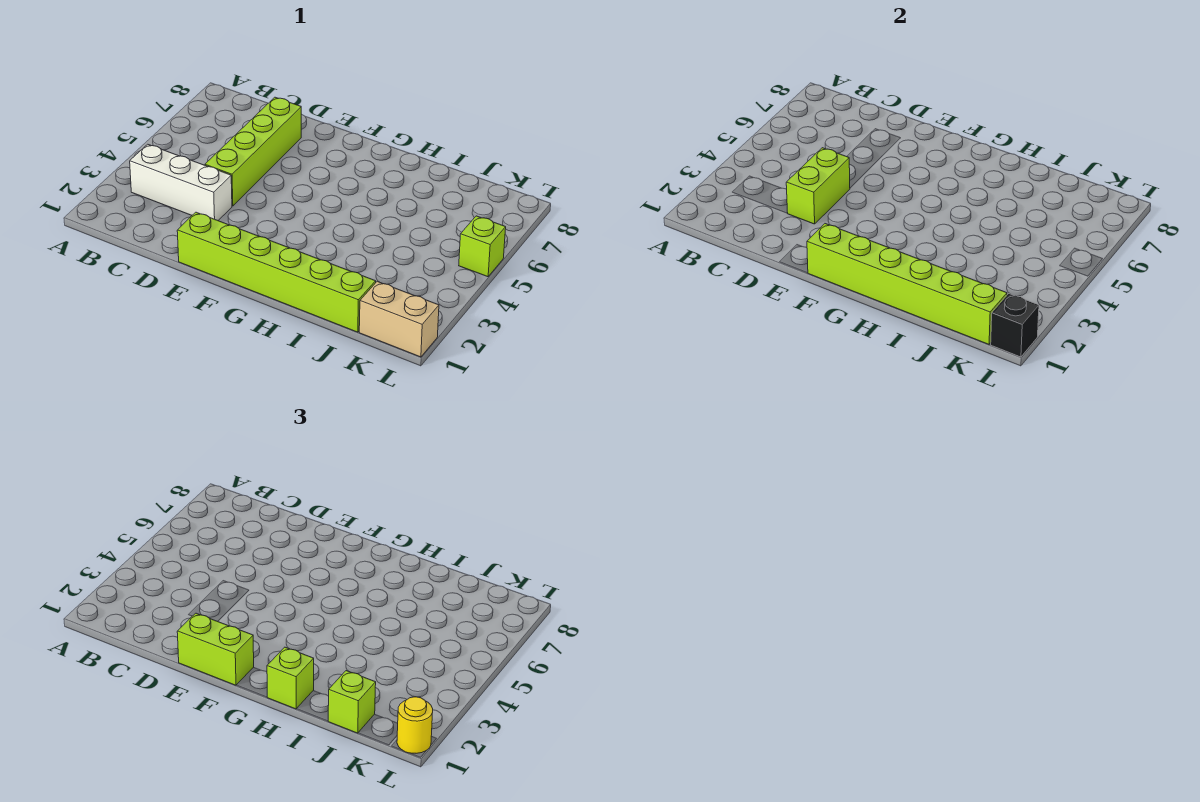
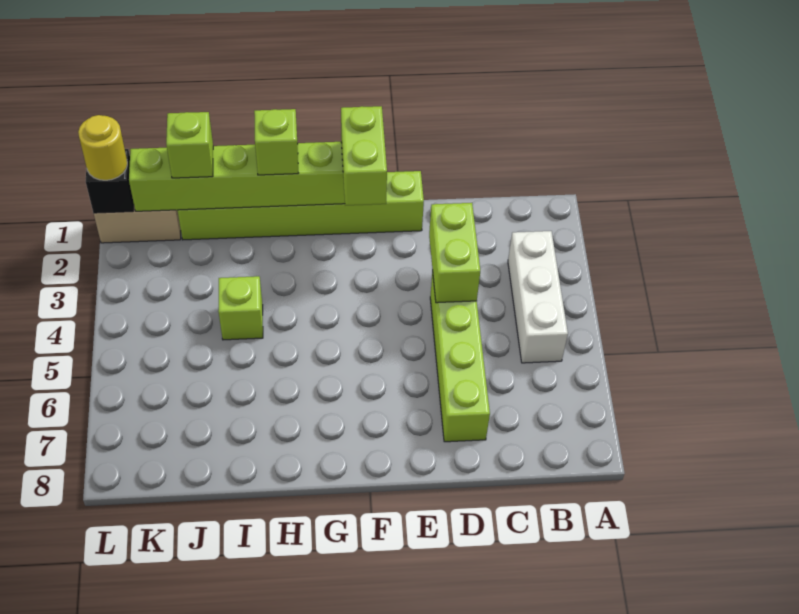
white brick B3:D3 level 1 -> white brick B3:B5 level 1
lime brick E1:F1 level 3 -> lime brick F1:F2 level 3
lime brick L5 level 1 -> lime brick I4 level 1

